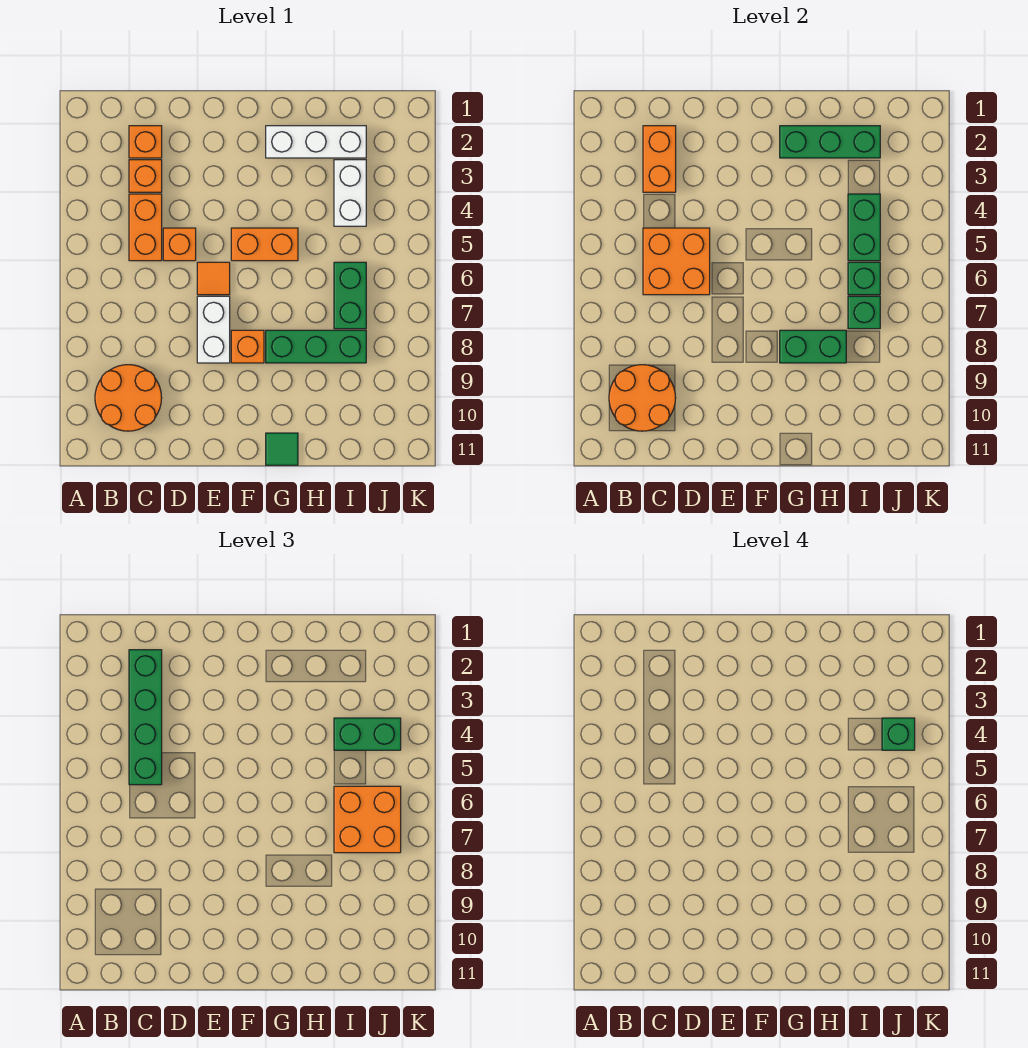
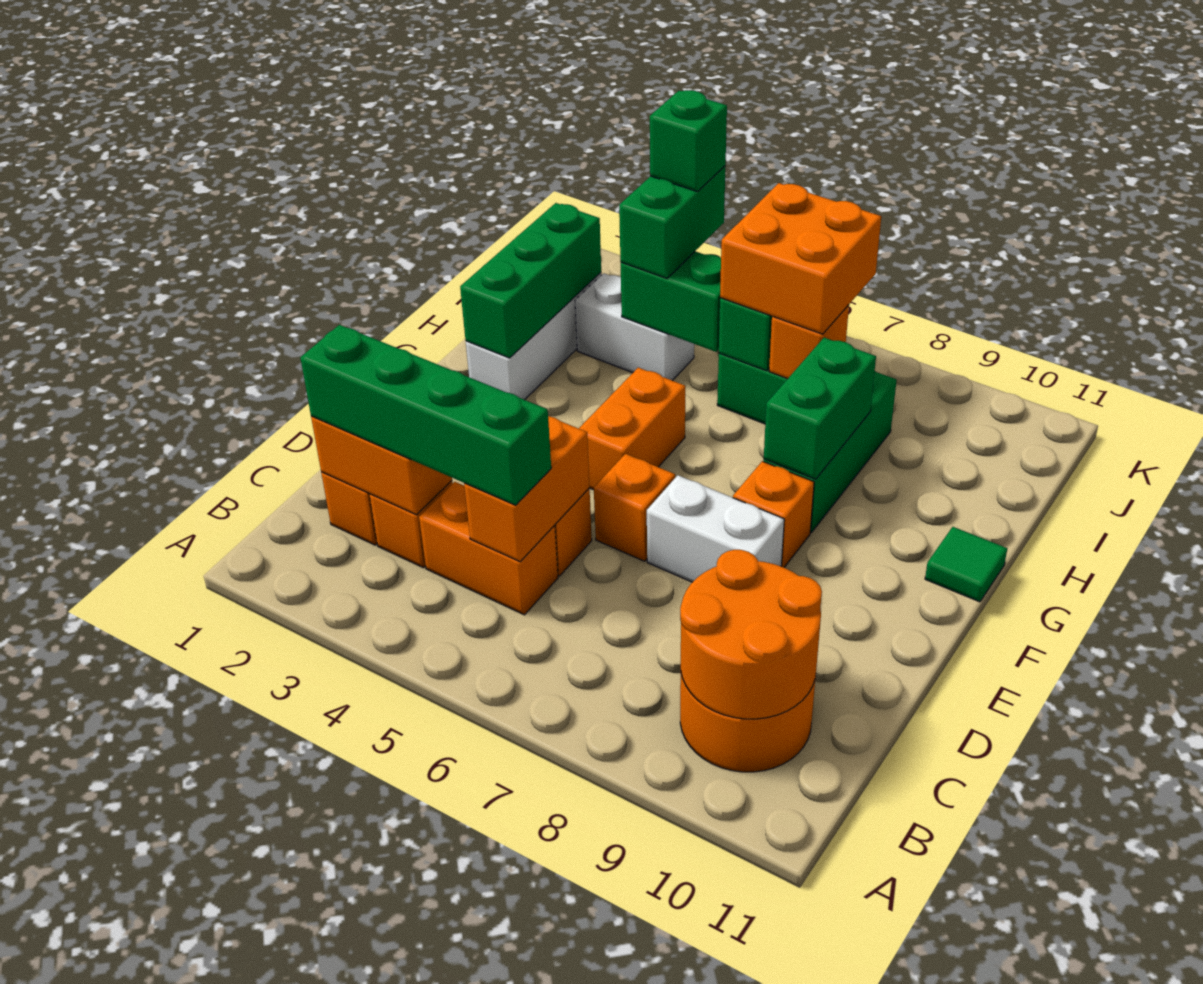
orange brick C5:D6 level 2 -> orange brick C5:D5 level 2
orange tile E6 level 1 -> orange brick E6 level 1
green brick I7 level 2 -> orange brick I7 level 2

